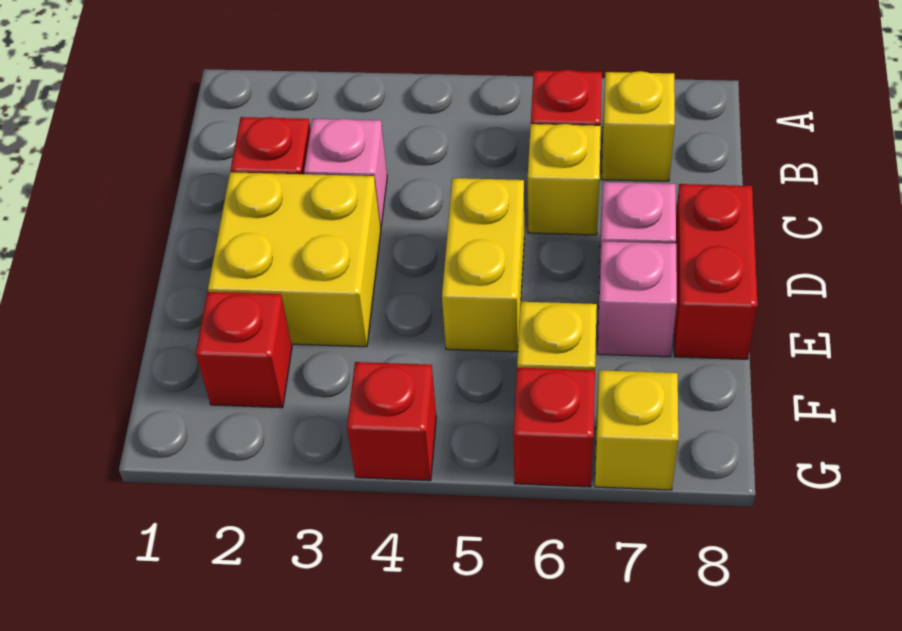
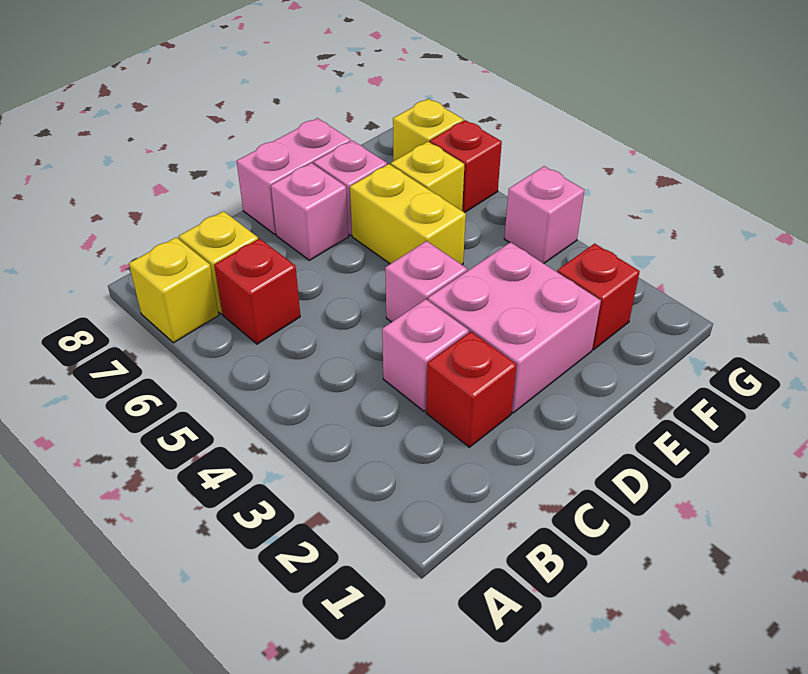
yellow brick C6 level 1 -> yellow brick A7 level 1
yellow brick D2:E3 level 1 -> pink brick D2:E3 level 1
none -> pink brick D4 level 1
yellow brick D5:E5 level 1 -> yellow brick E5:E6 level 1
red brick D8:E8 level 1 -> pink brick D8:E8 level 1
red brick G4 level 1 -> pink brick G4 level 1

